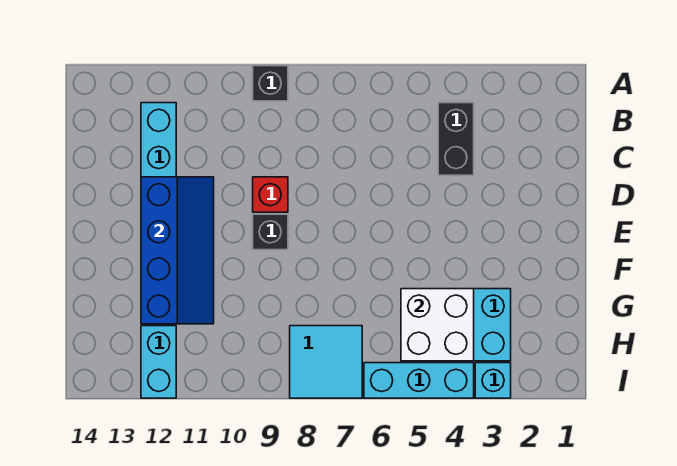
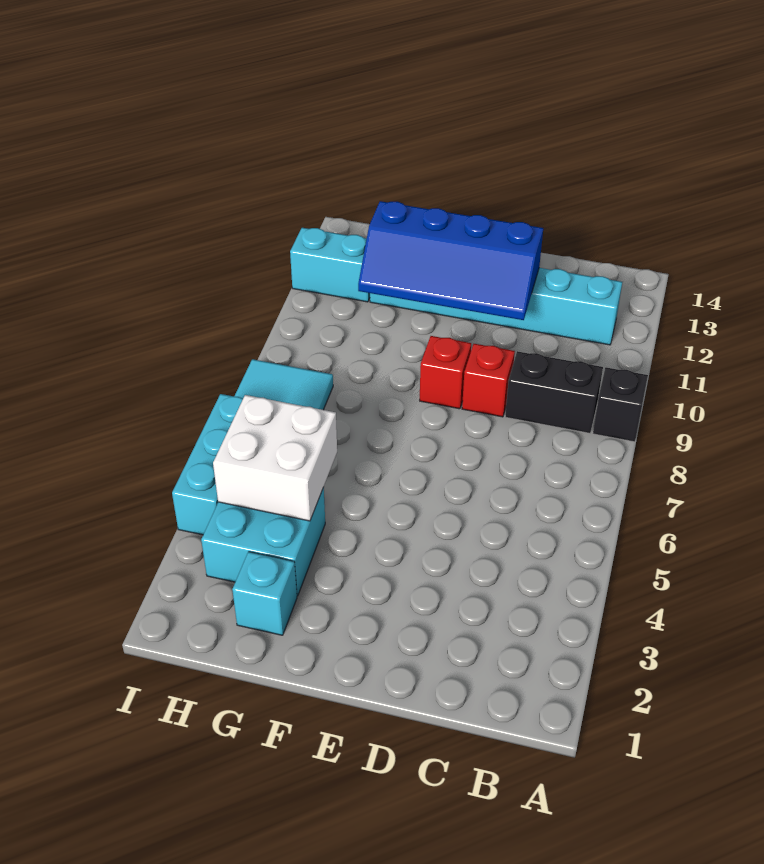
black brick B4:C4 level 1 -> black brick B9:C9 level 1
black brick E9 level 1 -> red brick E9 level 1
cyan brick I3 level 1 -> cyan brick G2 level 1

